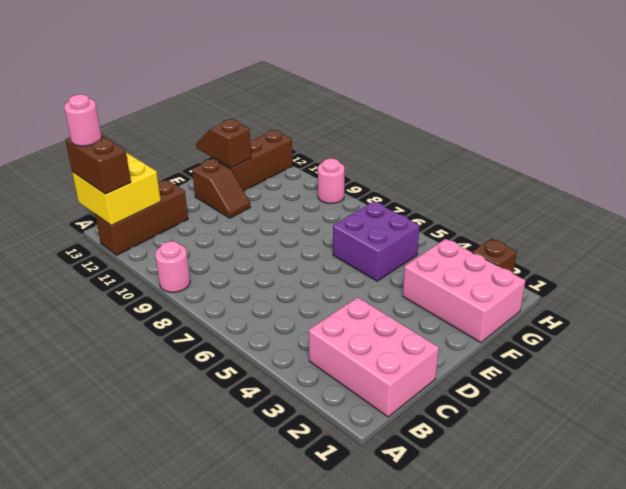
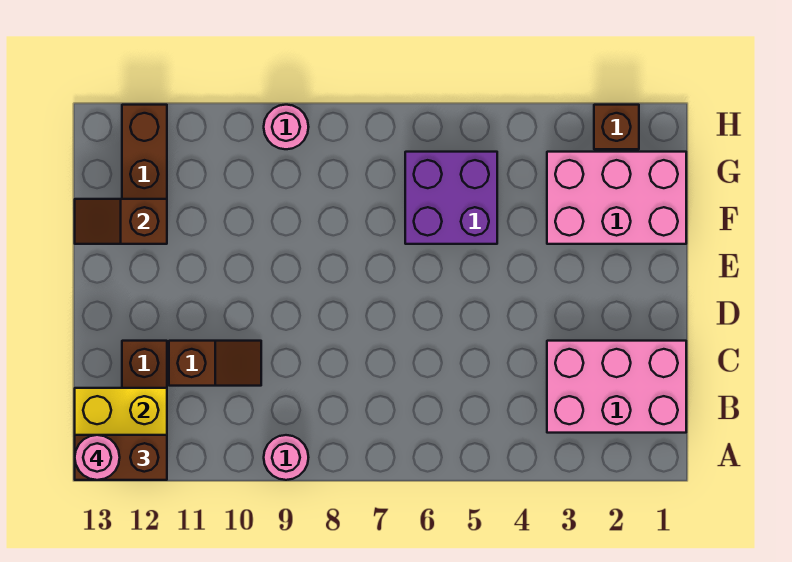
brown slope E11:E12 level 1 top 12 -> brown slope C10:C11 level 1 top 11

